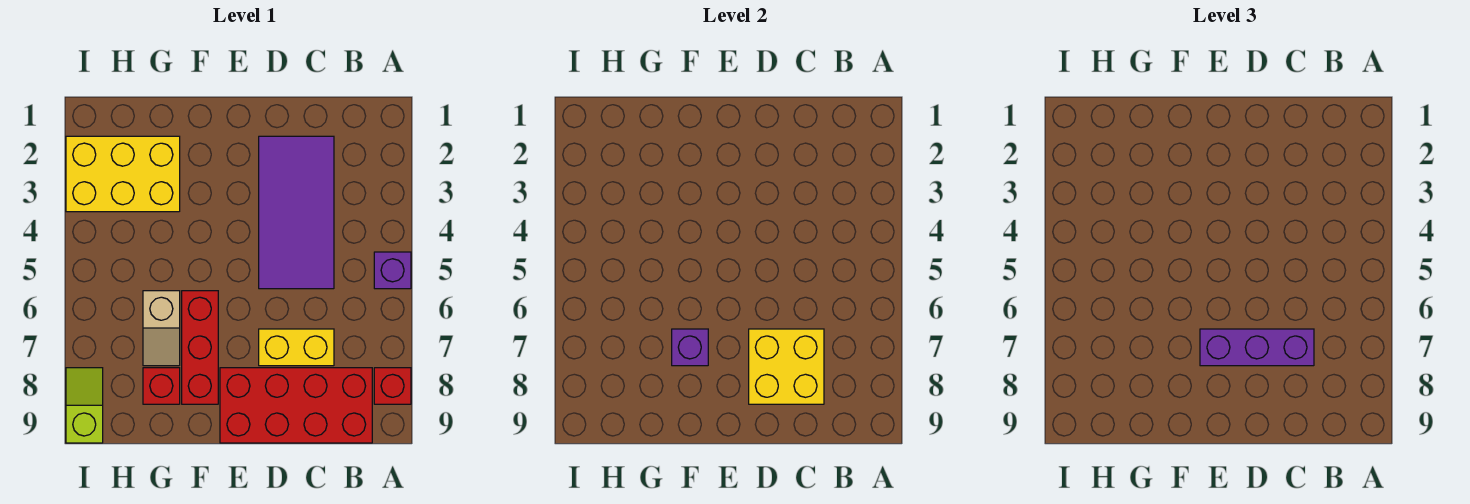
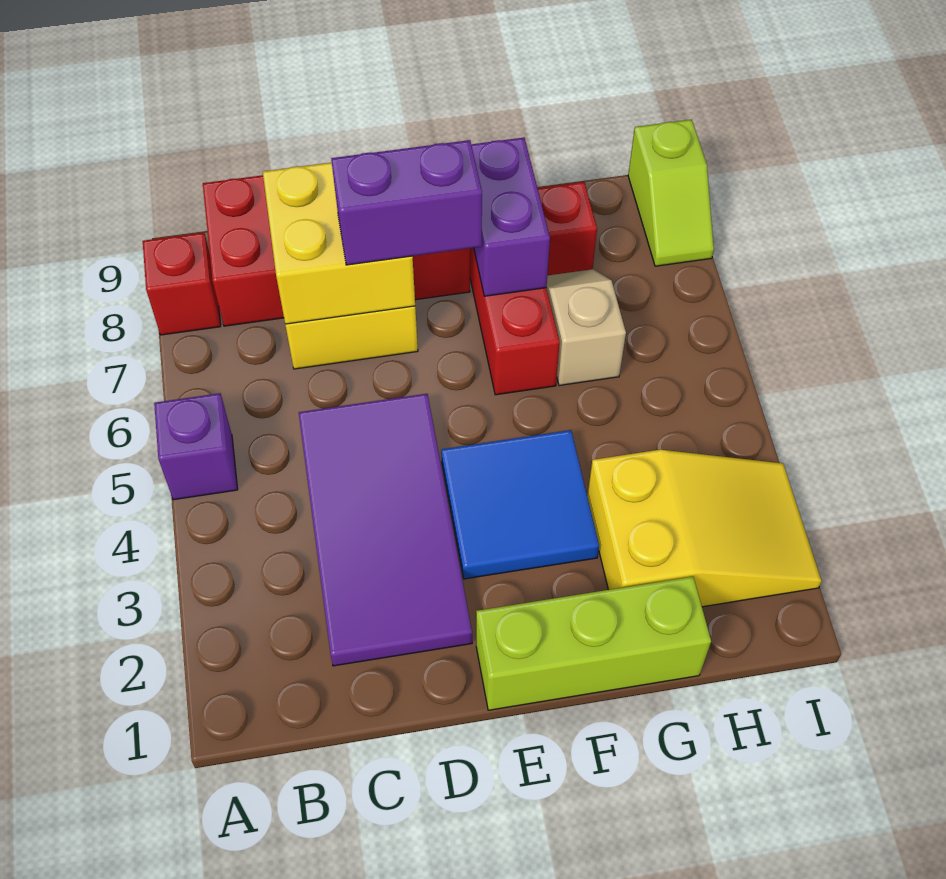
purple brick C7:E7 level 3 -> purple brick D7:E7 level 3
none -> lime brick E1:G1 level 1
none -> blue tile E3:F4 level 1
purple brick F7 level 2 -> purple brick F7:F8 level 2
yellow brick G2:I3 level 1 -> yellow slope G2:I3 level 1 top G

